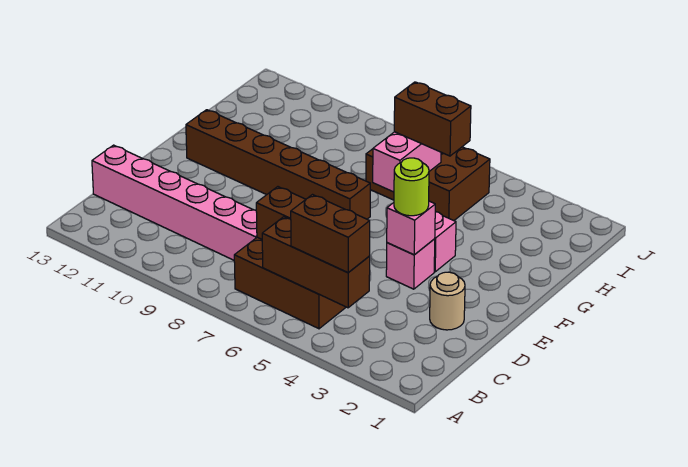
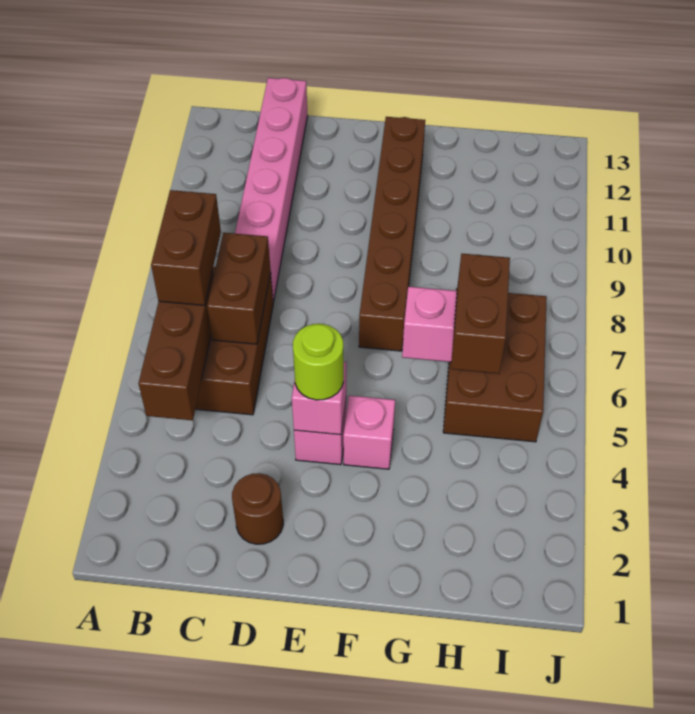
brown brick B4:B5 level 3 -> brown brick B6:B7 level 3
tan round brick D2 level 1 -> brown round brick D2 level 1

